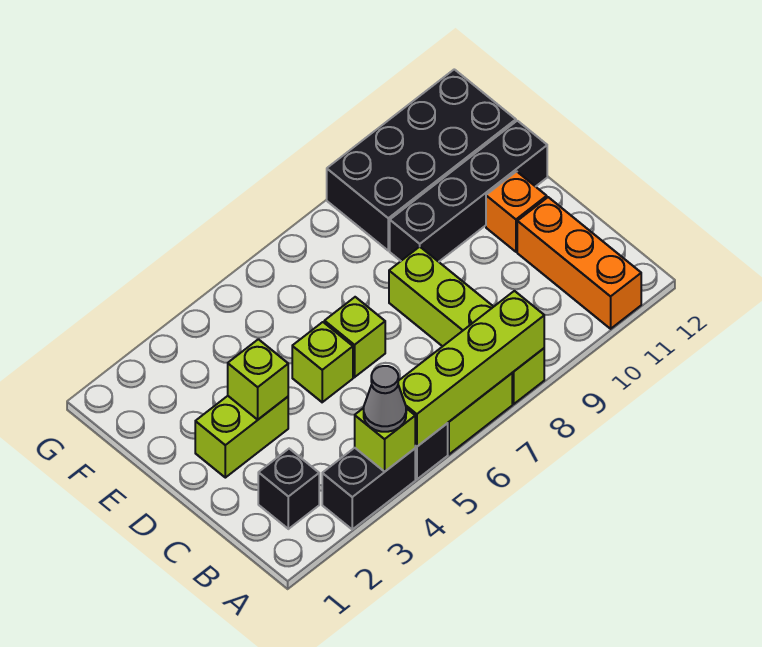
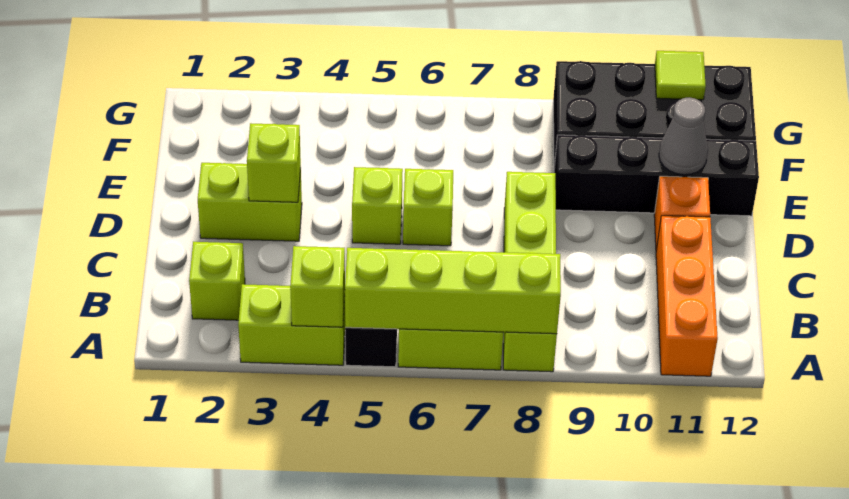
black brick A3:A4 level 1 -> lime brick A3:A4 level 1
grey cone A4 level 3 -> grey cone E11 level 2
black brick B2 level 1 -> lime brick B2 level 1
none -> lime tile G11 level 2

